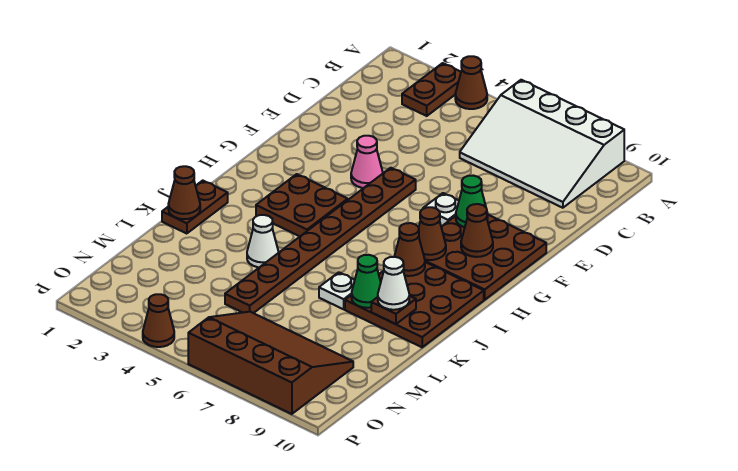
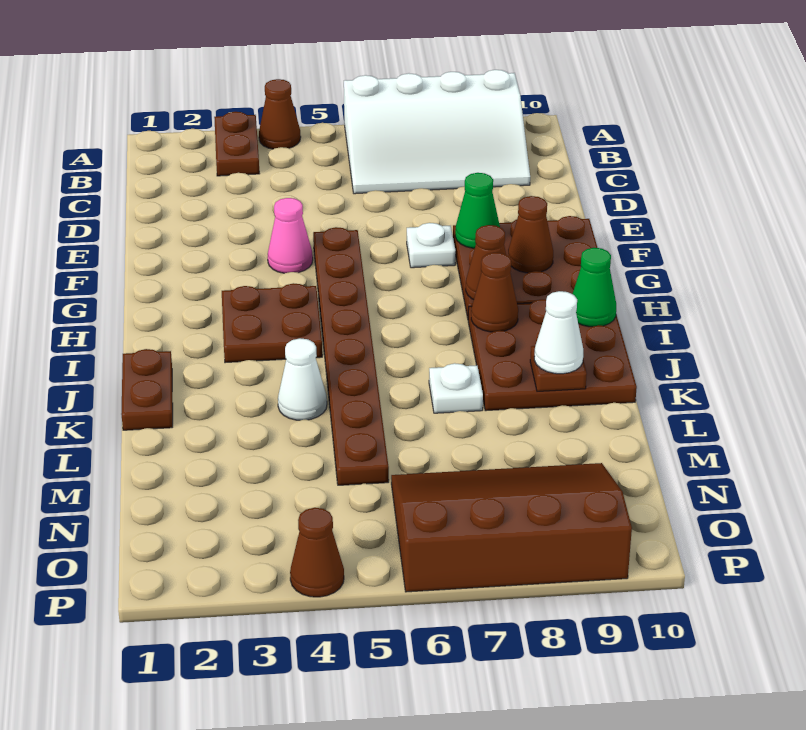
brown cone K1 level 2 -> none
green cone K8 level 2 -> green cone I10 level 2

